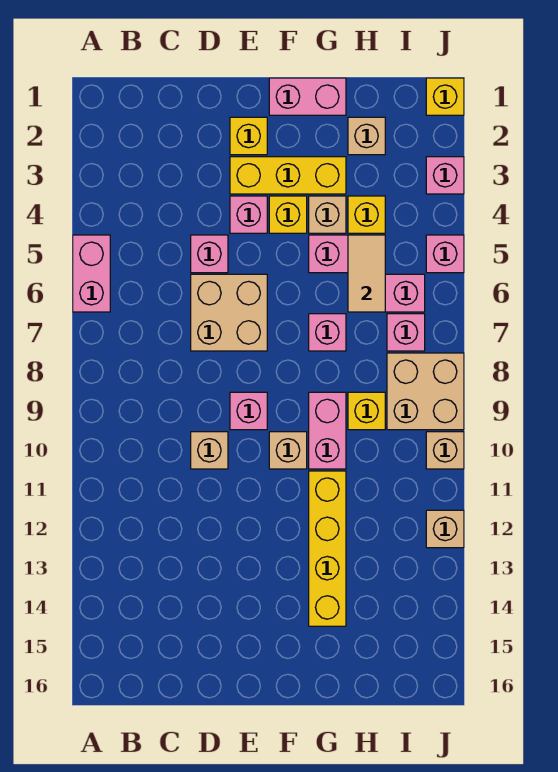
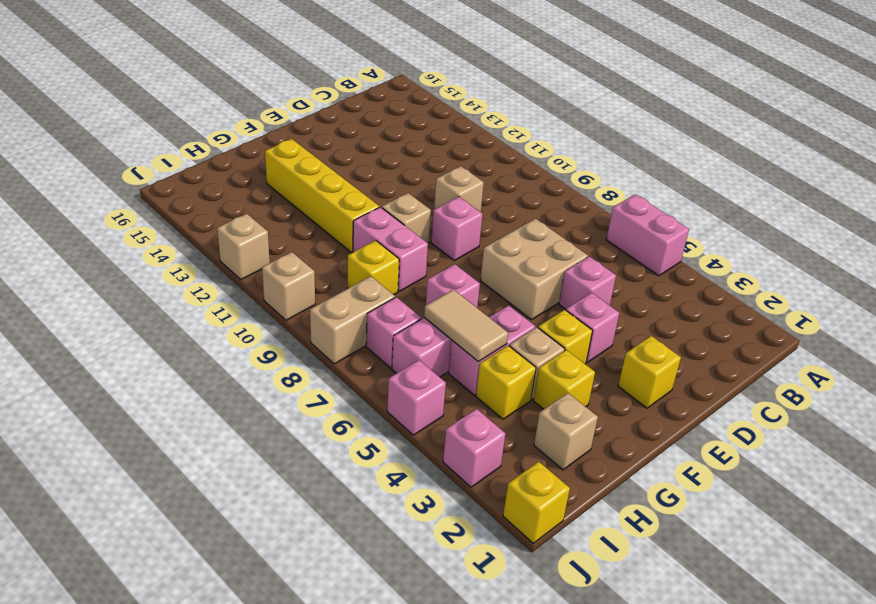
yellow brick E3:G3 level 1 -> yellow brick G3 level 1
pink brick F1:G1 level 1 -> none
tan brick I8:J9 level 1 -> tan brick I8:J8 level 1

